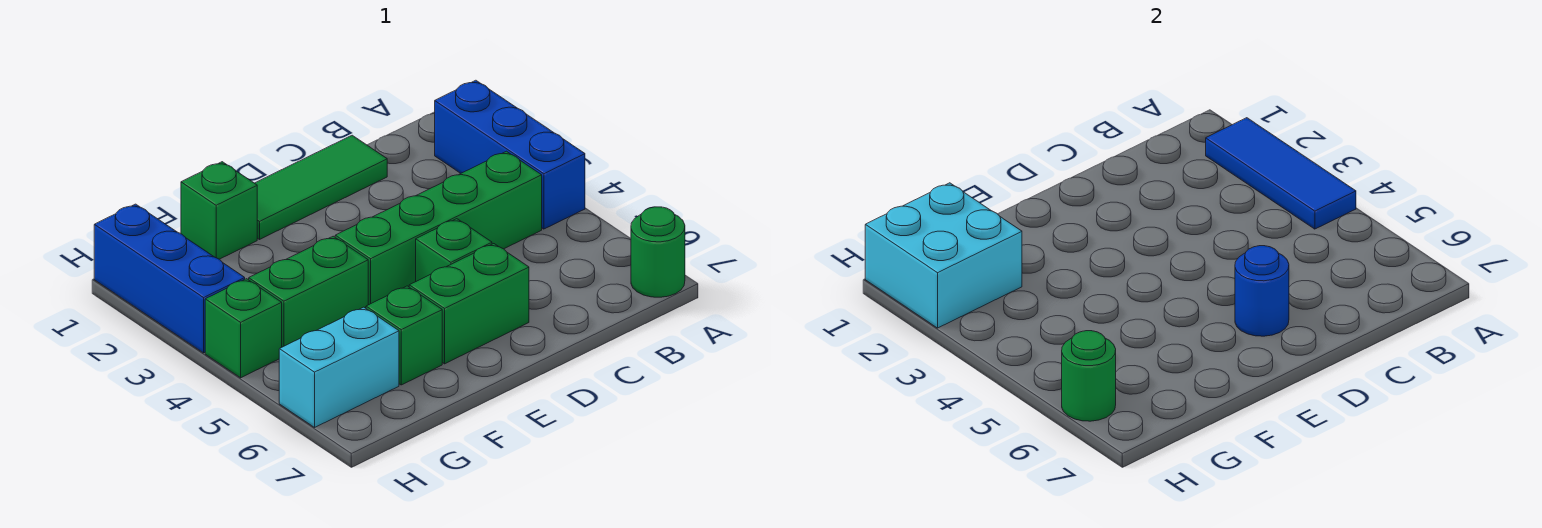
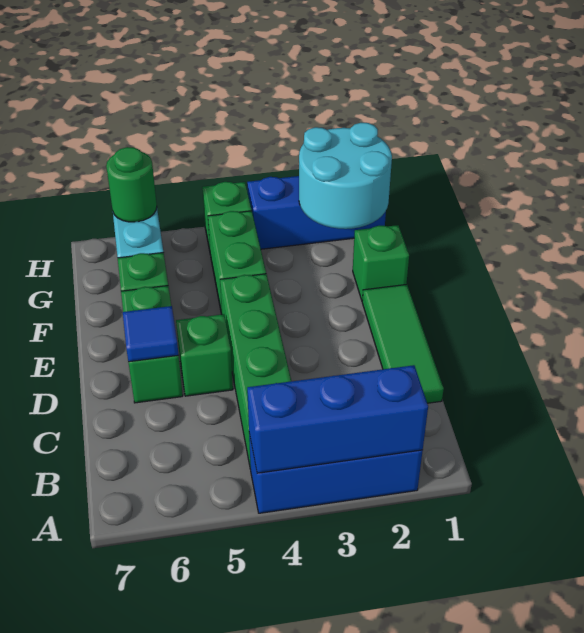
blue tile A2:A4 level 2 -> blue brick A2:A4 level 2
green round brick A7 level 1 -> none
blue round brick D6 level 2 -> blue tile D6 level 2
cyan brick G1:H2 level 2 -> cyan round brick G1:H2 level 2

